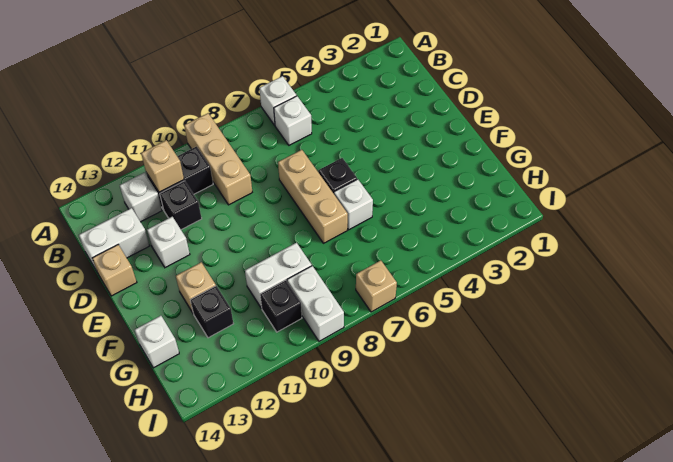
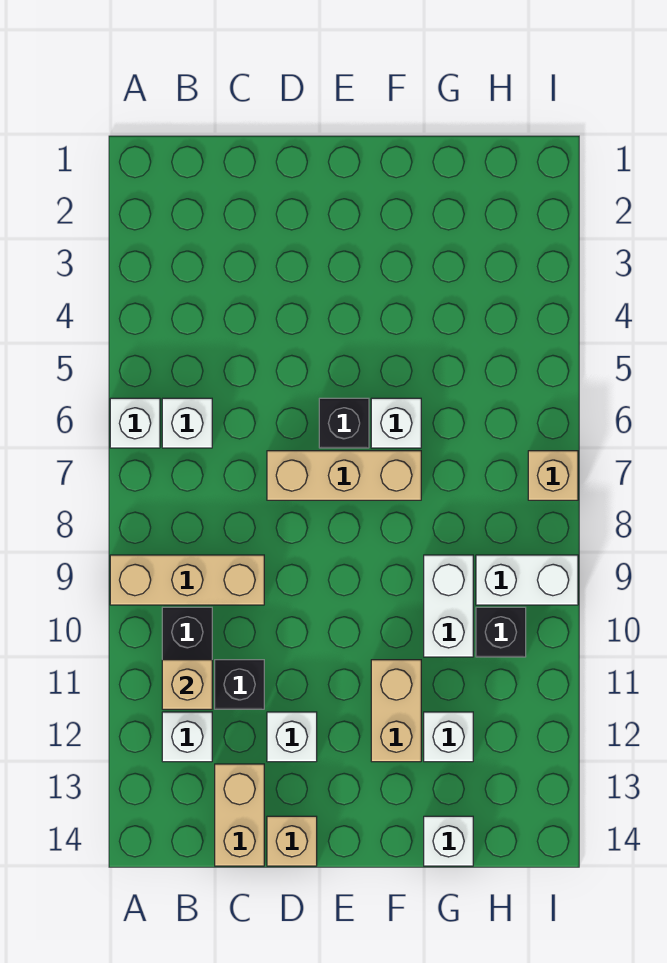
white brick C13:C14 level 1 -> tan brick C13:C14 level 1
tan brick F12 level 1 -> tan brick F11:F12 level 1
black brick G12 level 1 -> white brick G12 level 1

